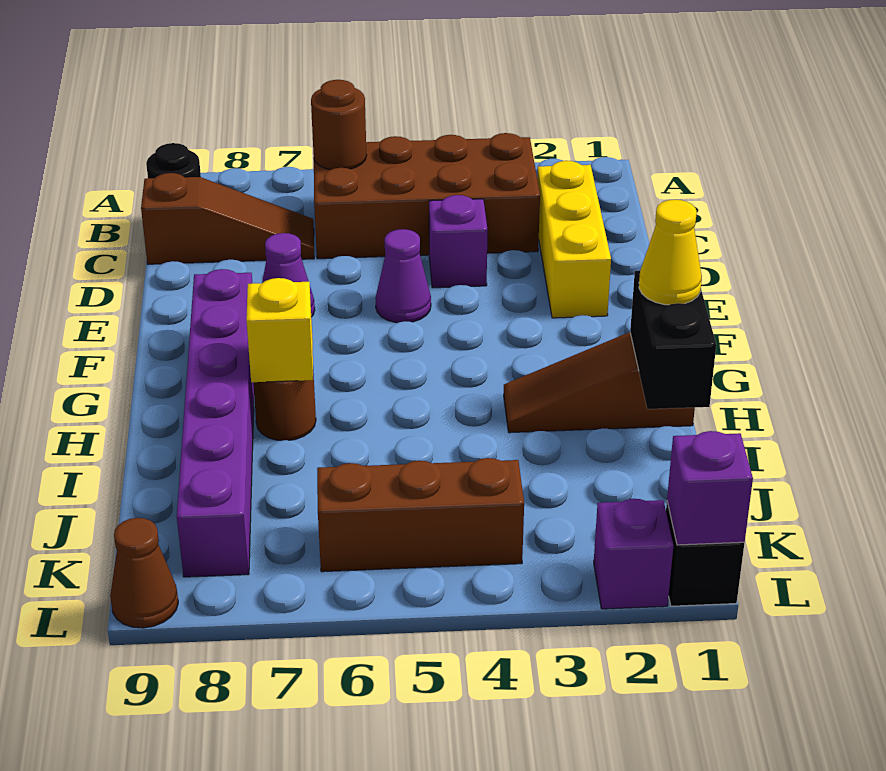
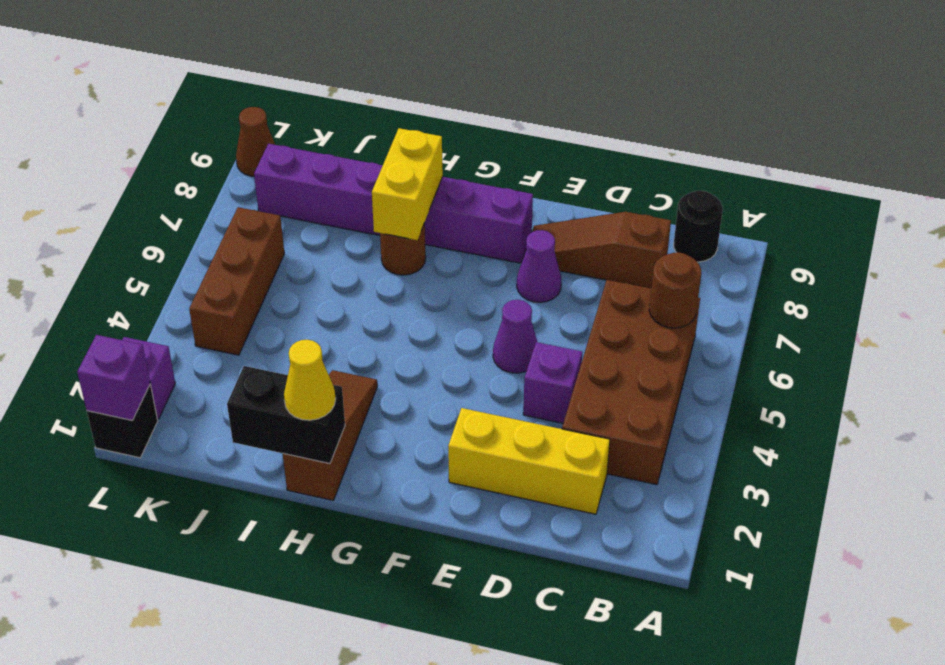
brown slope C7:C9 level 1 top 9 -> brown slope C8:E8 level 1 top C
yellow brick H7 level 2 -> yellow brick H7:H8 level 2

